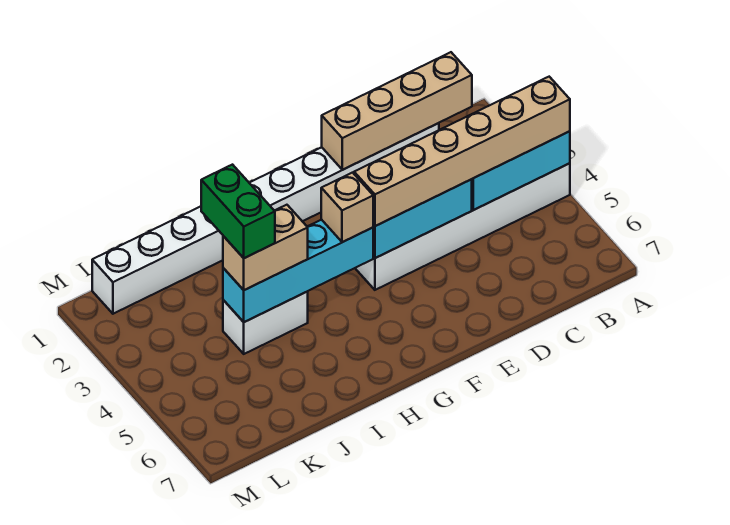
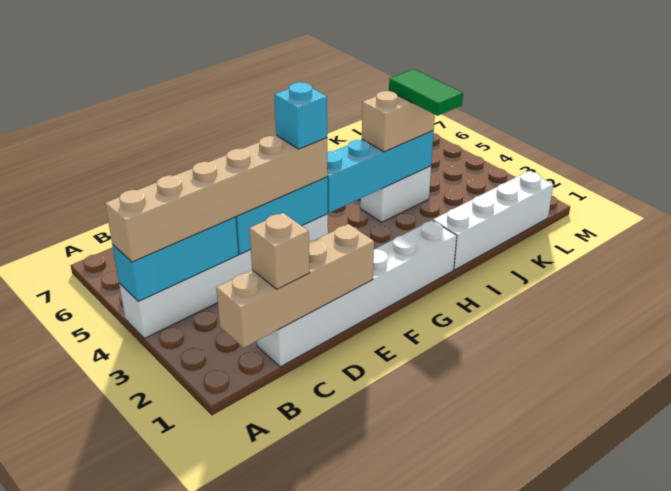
none -> cyan brick F4 level 4
tan brick G4 level 3 -> tan brick C1 level 3
green brick J3:J4 level 4 -> green tile J3:J4 level 4

